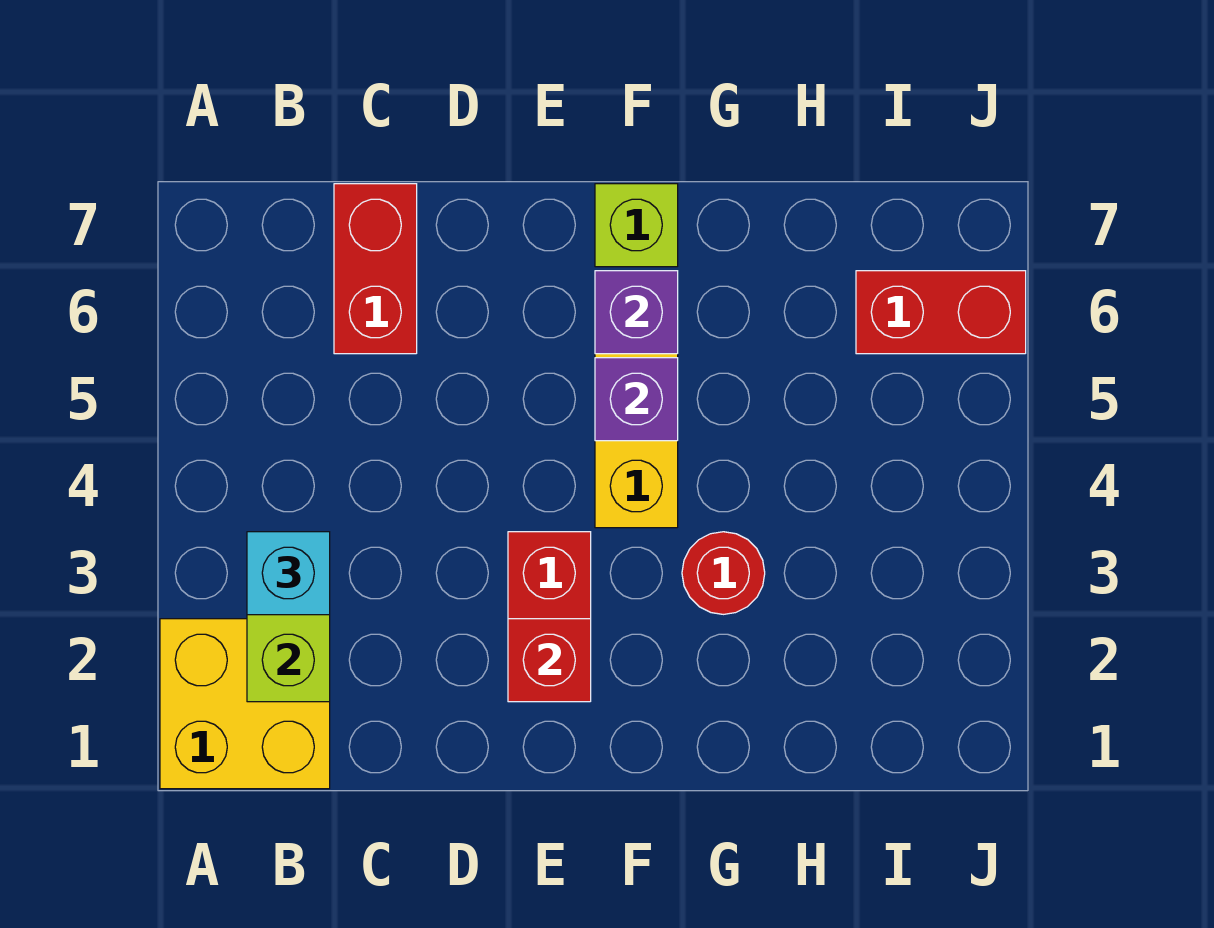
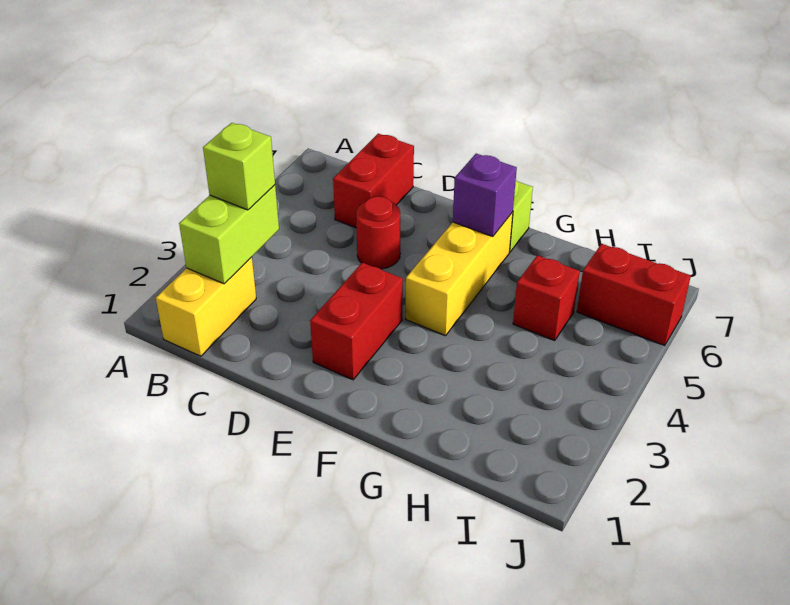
yellow brick A1:B2 level 1 -> yellow brick B1:B2 level 1
cyan brick B3 level 3 -> lime brick B3 level 3
red brick E2 level 2 -> red brick H5 level 1
purple brick F5 level 2 -> none
red round brick G3 level 1 -> red round brick D5 level 1

